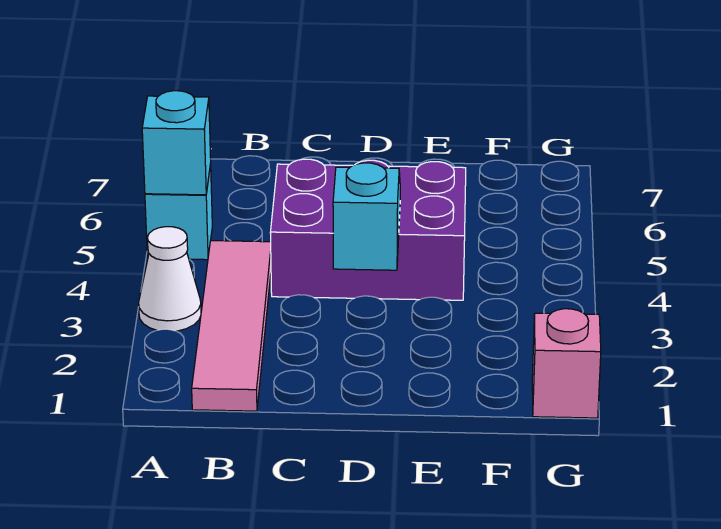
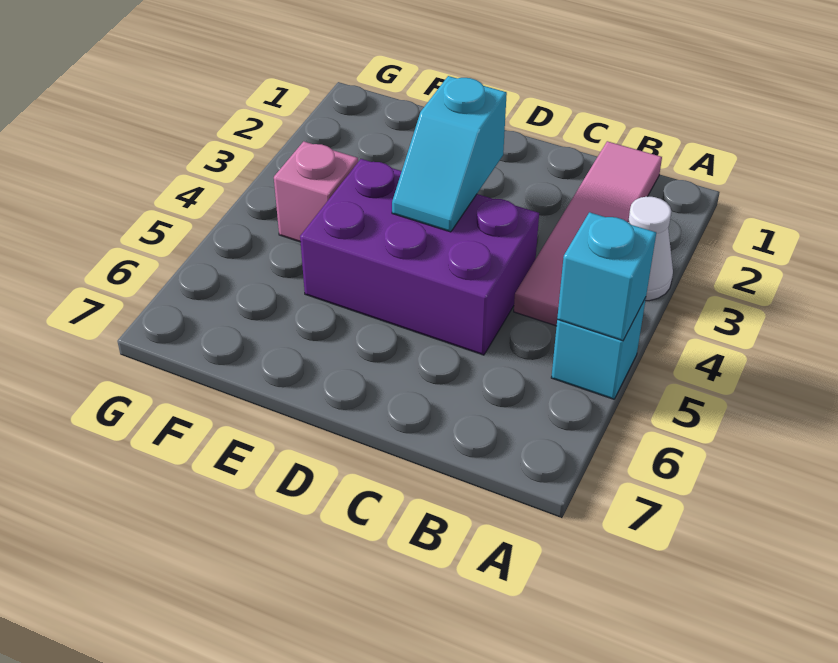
pink brick G1 level 1 -> pink brick F4 level 1

